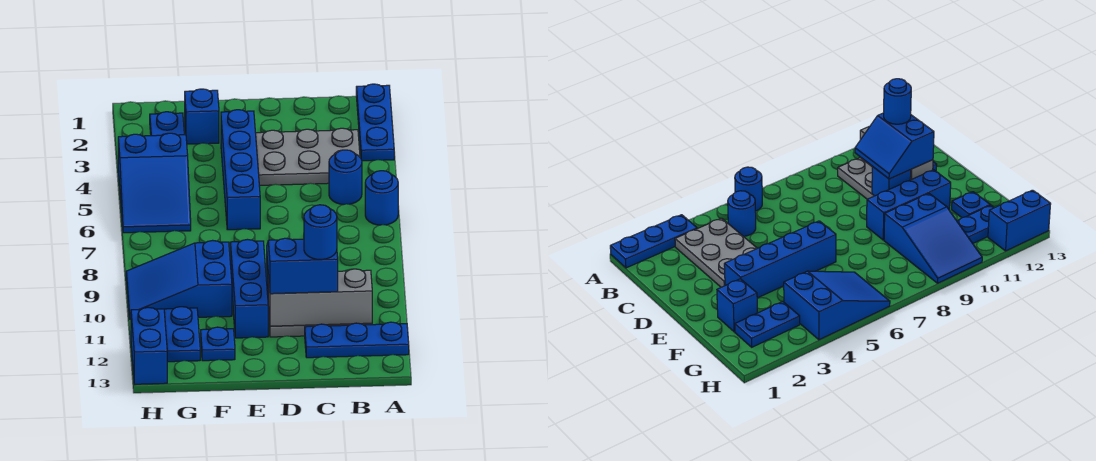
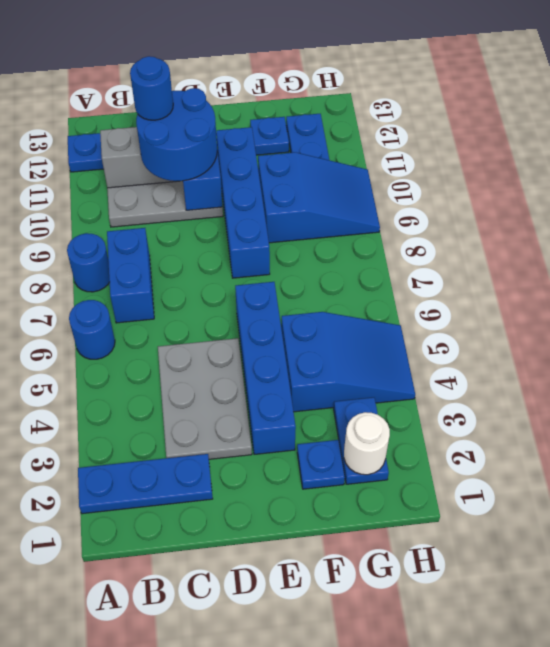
blue plate A1:A3 level 1 -> blue plate A2:C2 level 1
grey plate B3:D4 level 1 -> grey plate C3:D5 level 1
blue round brick B5 level 1 -> blue round brick A8 level 1
blue slope C10:D11 level 3 top 11 -> blue round brick C10:D11 level 3
blue brick E9:E11 level 1 -> blue brick E8:E11 level 1
blue brick F2 level 1 -> blue plate F2 level 1
none -> white round brick G2 level 2
blue slope G4:H6 level 1 top 4 -> blue slope F4:H5 level 1 top F
blue brick H12:H13 level 1 -> blue brick B7:B8 level 1

